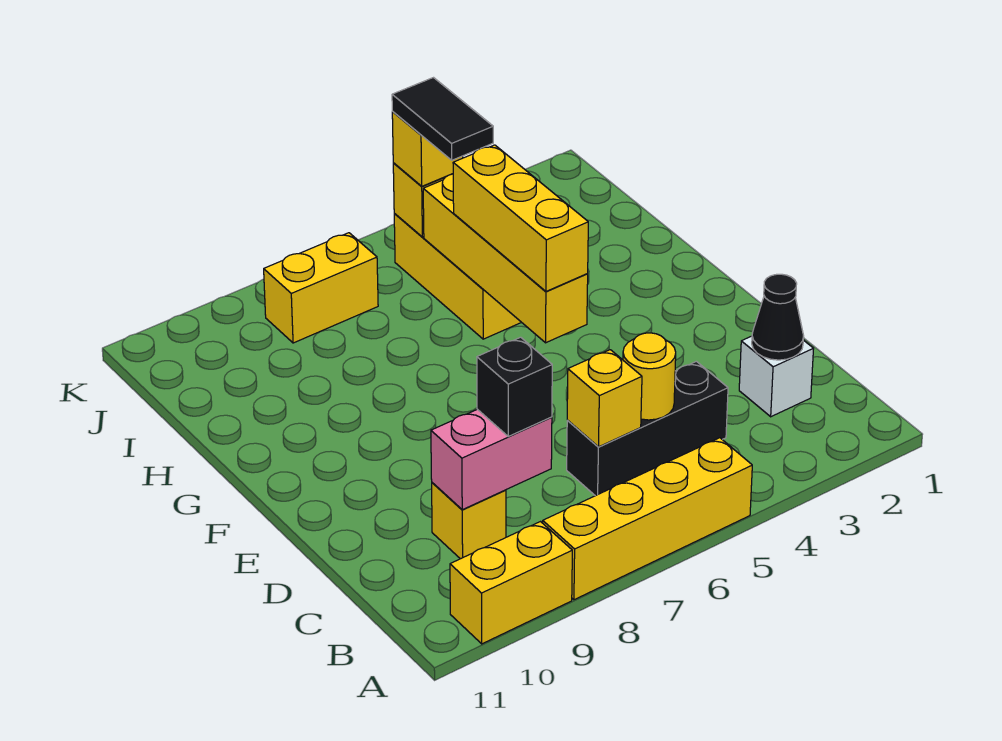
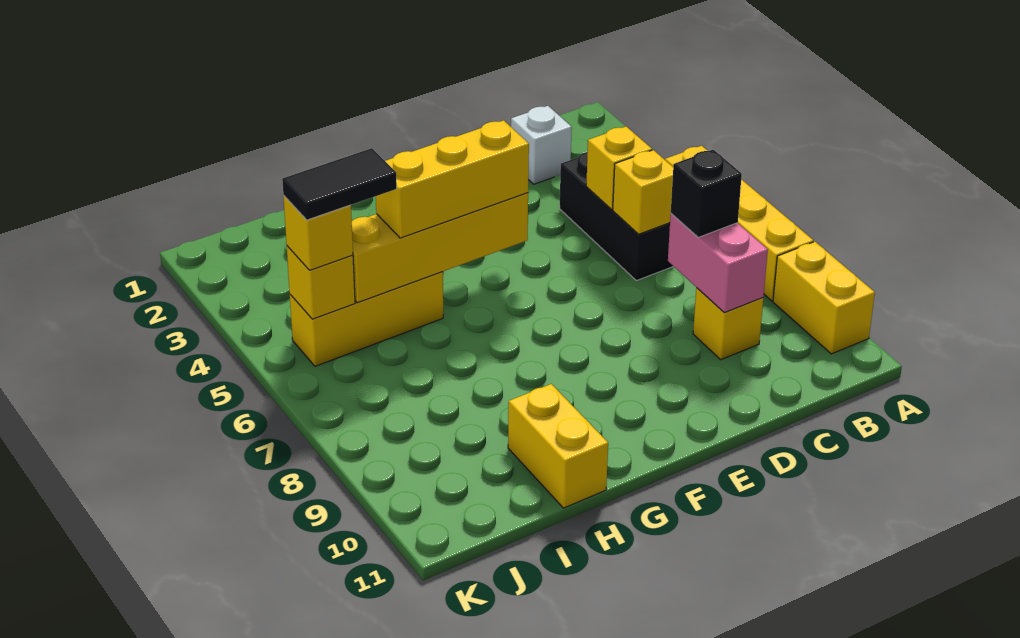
black cone C2 level 2 -> none
yellow round brick C5 level 2 -> yellow brick C5 level 2
yellow brick J7:J8 level 1 -> yellow brick H10:H11 level 1

